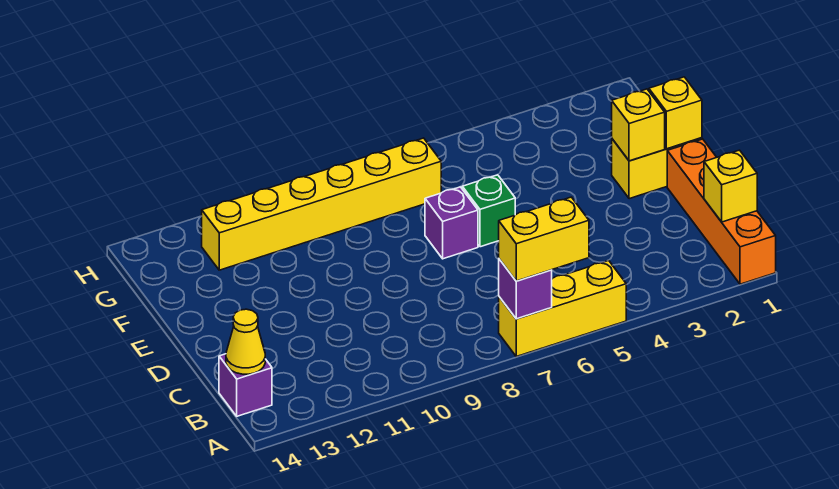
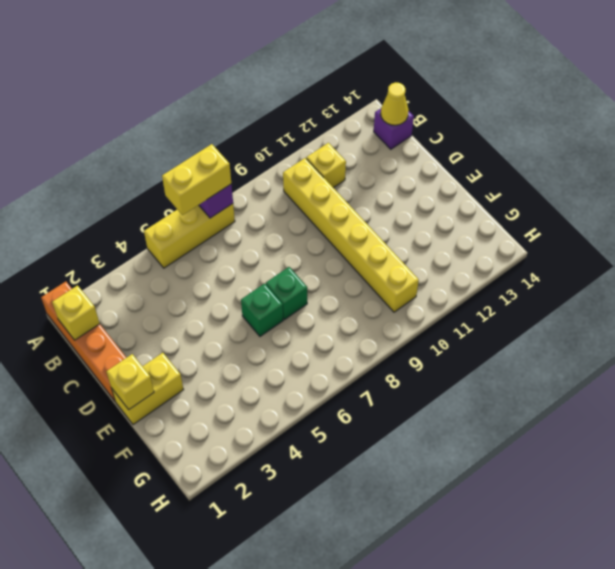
yellow brick E2 level 2 -> yellow brick B11 level 1
purple brick E7 level 1 -> green brick E7 level 1
yellow brick G7:G12 level 1 -> yellow brick B10:G10 level 1

